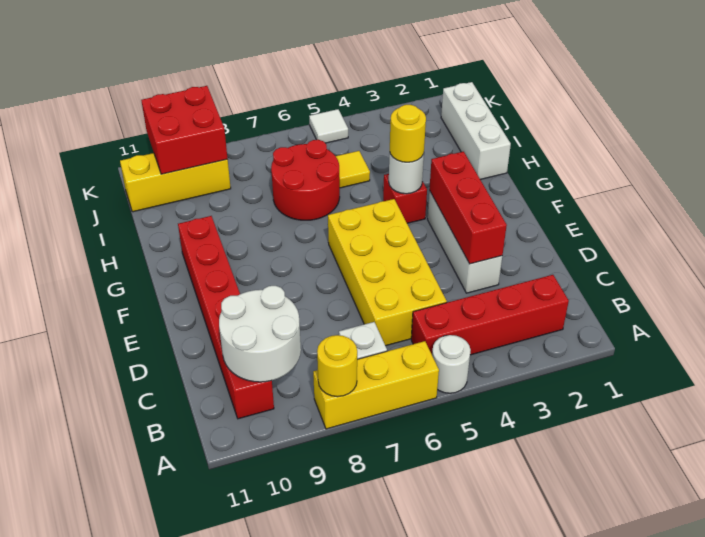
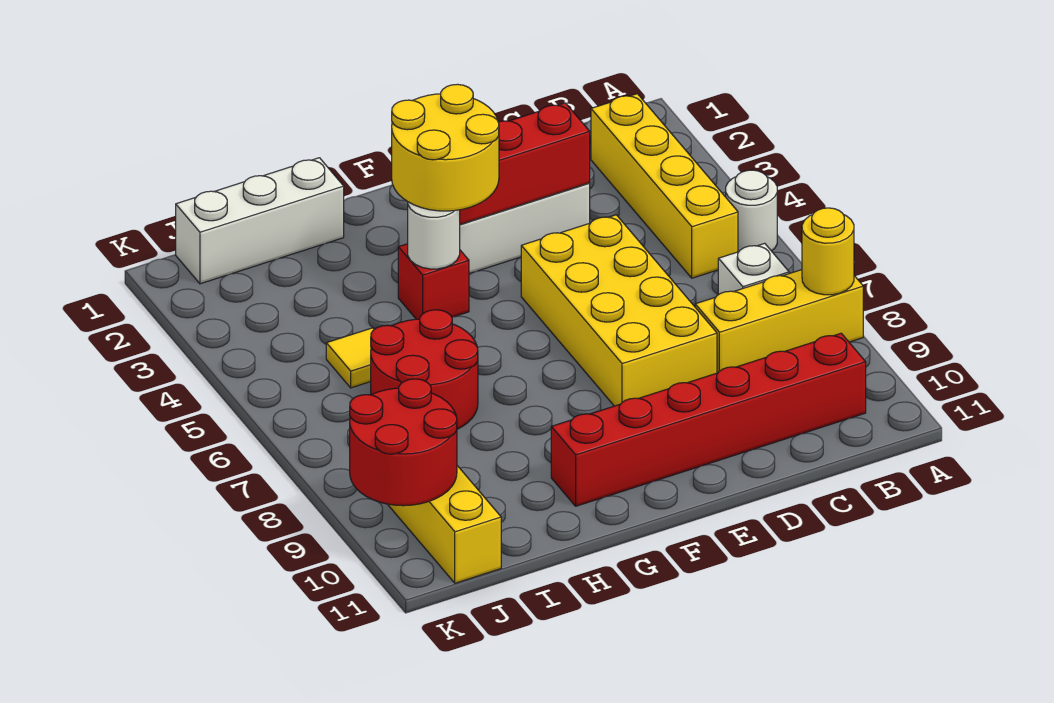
yellow brick A6:A8 level 1 -> yellow brick A8:C8 level 1
red brick B2:B5 level 1 -> yellow brick B2:B5 level 1
white round brick B9:C10 level 2 -> none
yellow brick C5:F6 level 1 -> yellow brick D5:E8 level 1
yellow round brick G4 level 3 -> yellow round brick F3:G4 level 3
red brick J9:K10 level 2 -> red round brick J9:K10 level 2
white tile K5 level 1 -> none

